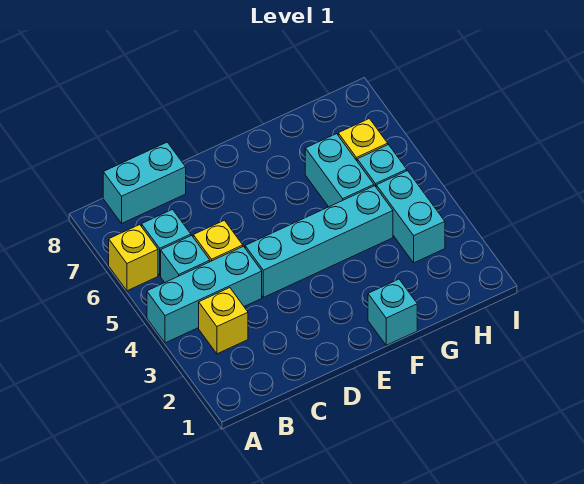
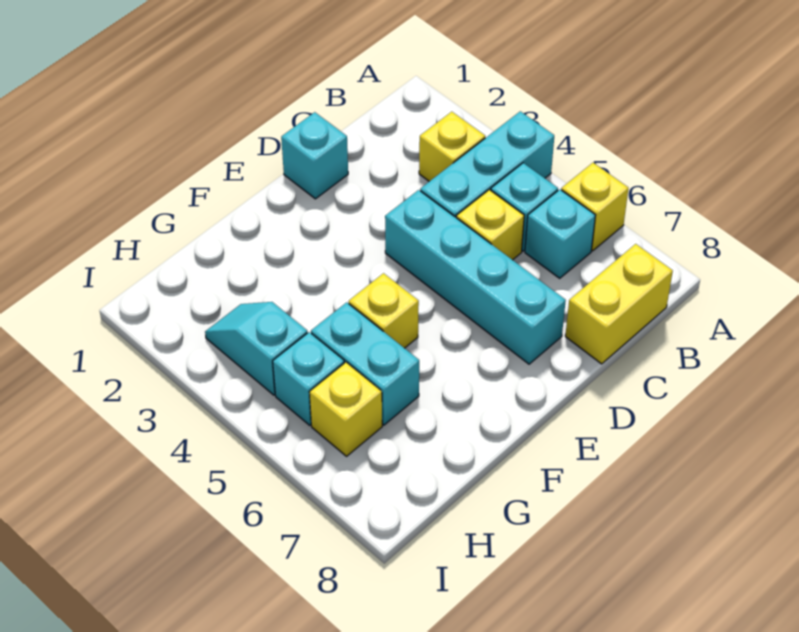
cyan brick B8:C8 level 1 -> yellow brick B8:C8 level 1
cyan brick D4:G4 level 1 -> cyan brick D4:D7 level 1
cyan brick F1 level 1 -> cyan brick D1 level 1
none -> yellow brick F5 level 1
cyan brick H3:H4 level 1 -> cyan slope H3:H4 level 1 top 4

